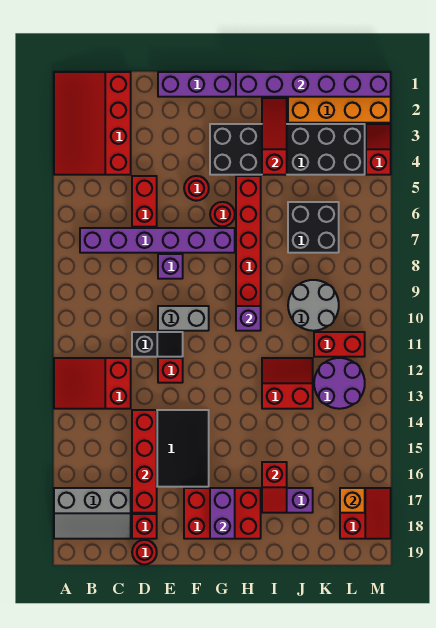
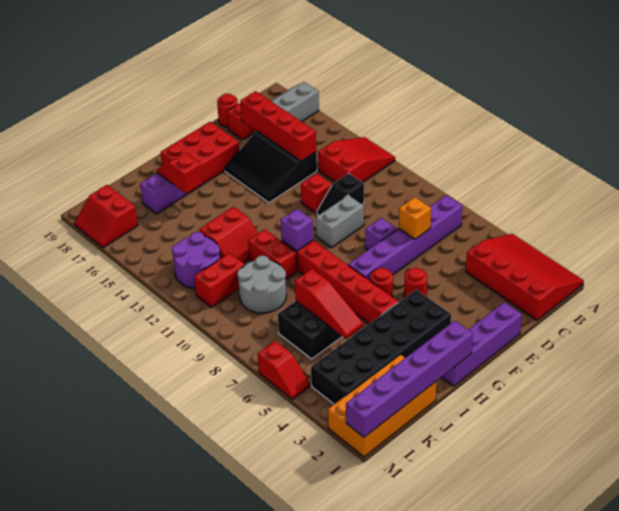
red brick D5:D6 level 1 -> red brick I10:I11 level 1
purple brick G17:G18 level 2 -> none
red slope I2:I4 level 2 top 4 -> red slope J5:J7 level 2 top 7
orange brick L17 level 2 -> orange brick D7 level 2
red slope M3:M4 level 1 top 4 -> red slope M5:M6 level 1 top 6

